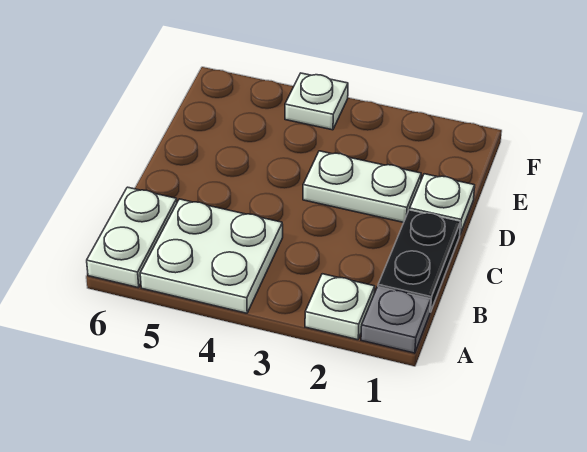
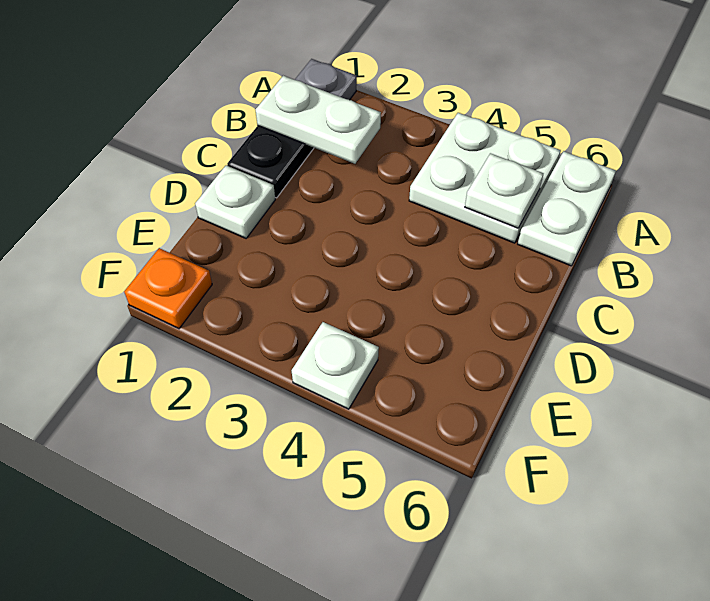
white plate A2 level 1 -> white plate B5 level 2
white plate D2:D3 level 1 -> white plate B1:B2 level 2
none -> orange plate F1 level 1

